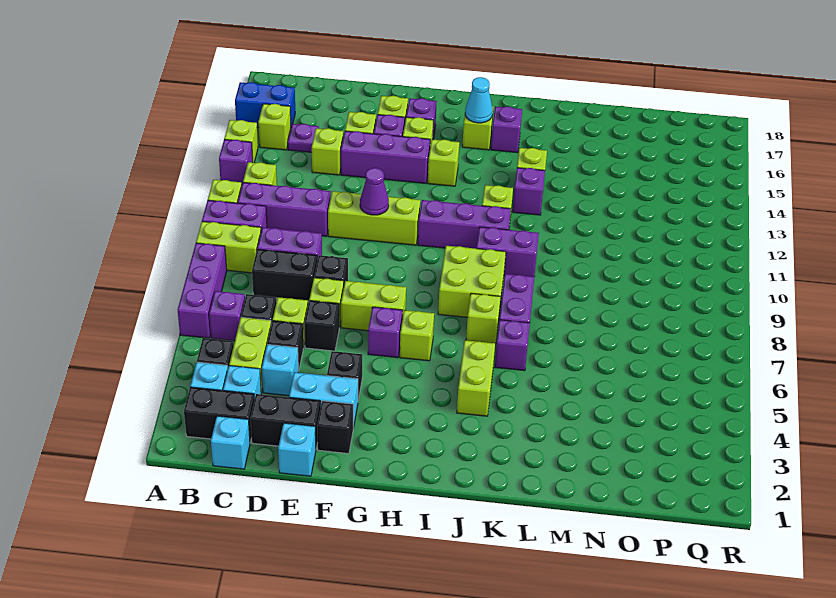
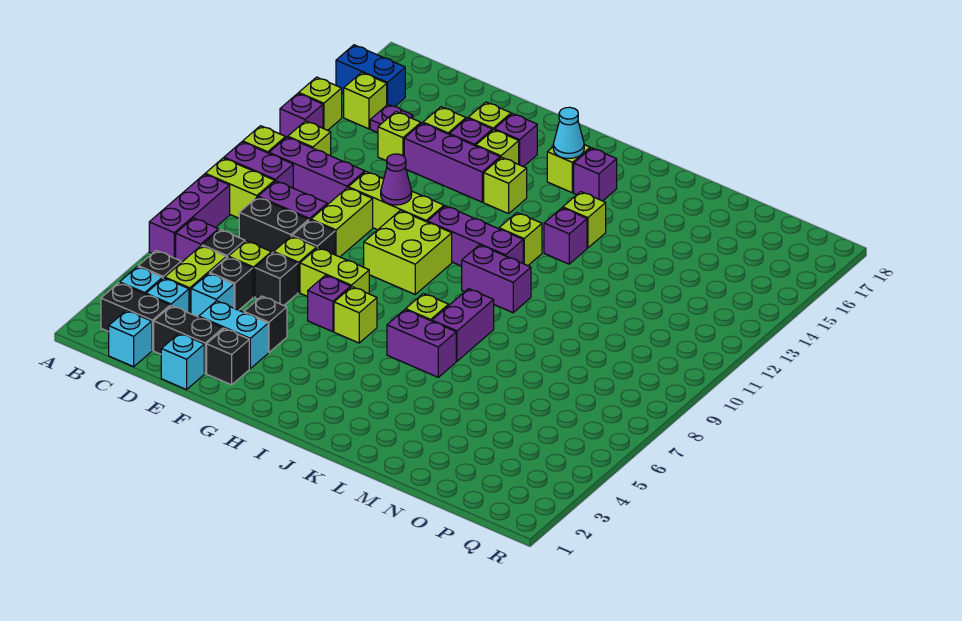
lime brick I8:J9 level 1 -> lime brick G9:H10 level 1
lime brick J4:J5 level 1 -> lime brick E9:E10 level 1
purple brick K6 level 1 -> purple brick J6:K6 level 1

